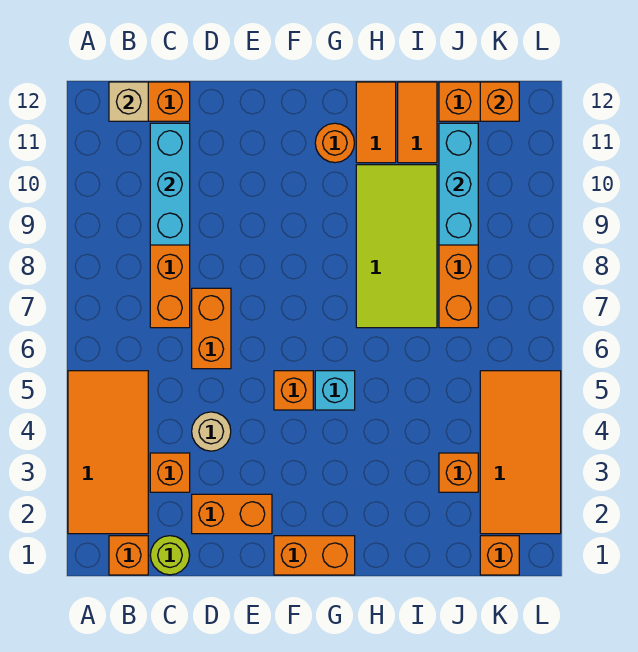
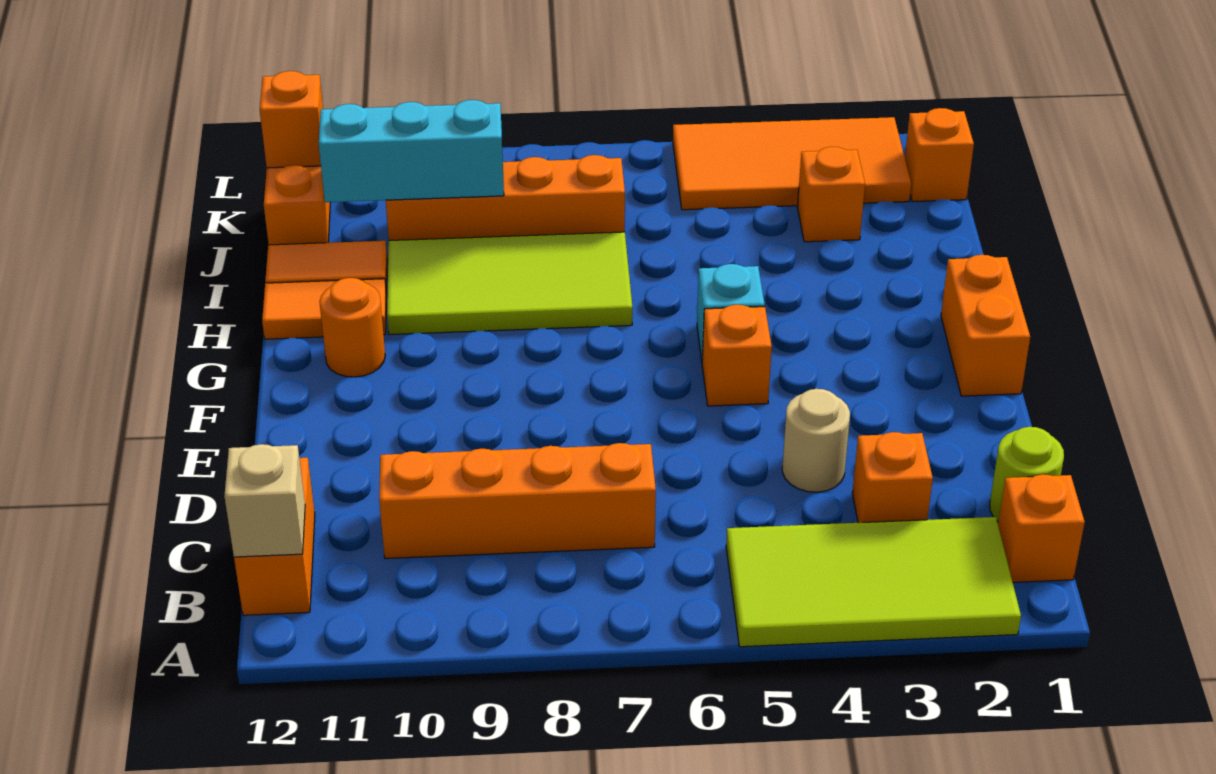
orange tile A2:B5 level 1 -> lime tile A2:B5 level 1
cyan brick C9:C11 level 2 -> none
orange brick D2:E2 level 1 -> none
orange brick D6:D7 level 1 -> none

